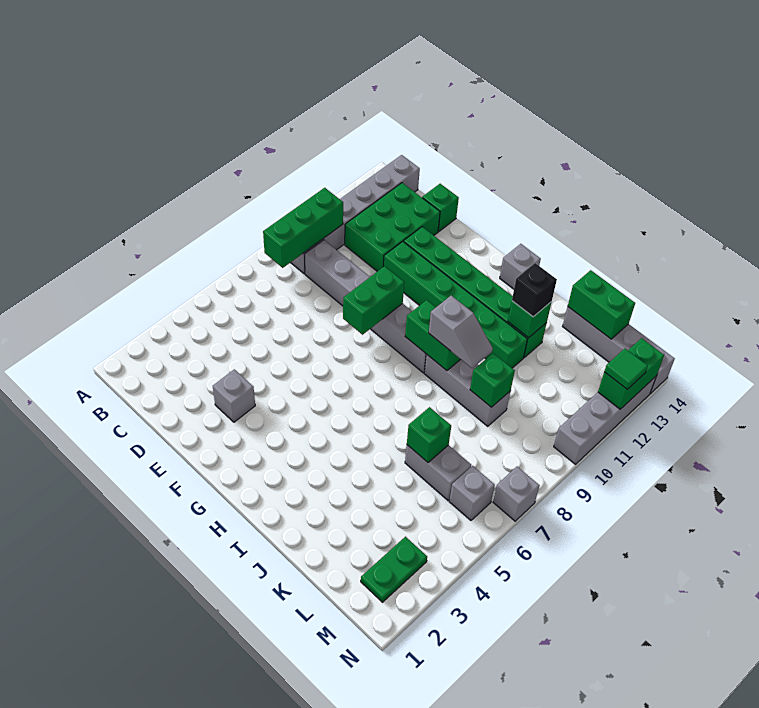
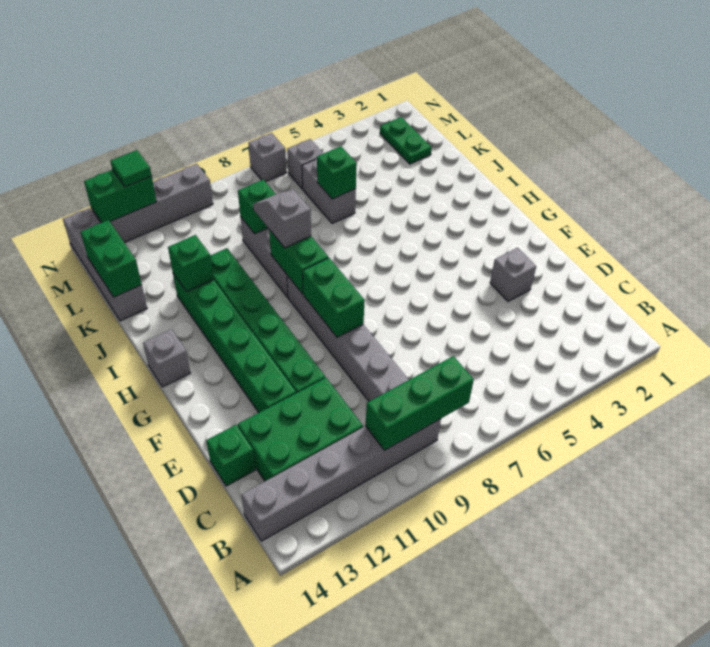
green brick F8:F9 level 2 -> green brick F9:G9 level 2
black brick J12 level 3 -> none
green plate M2:M3 level 1 -> green plate L2:M2 level 1

